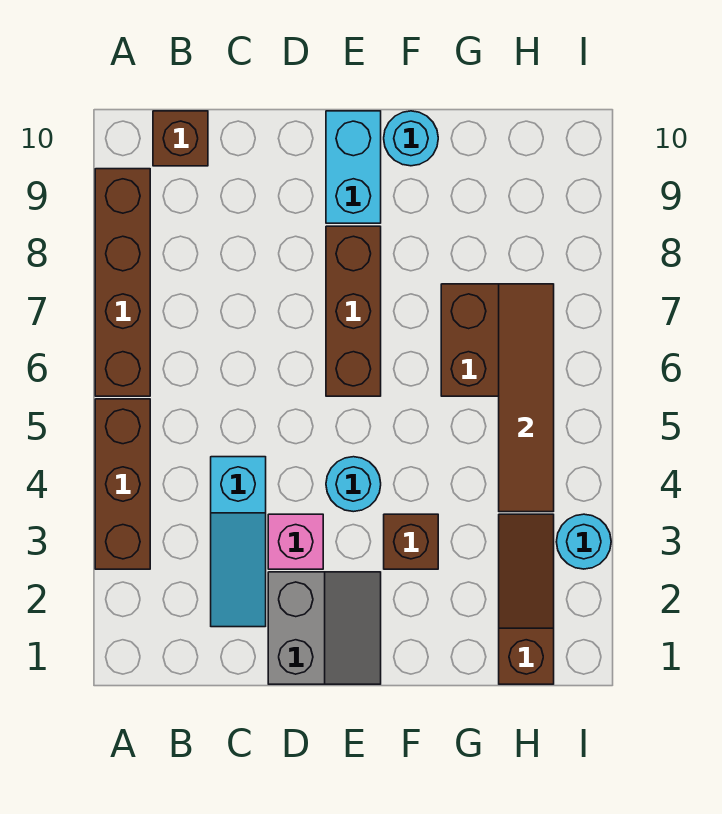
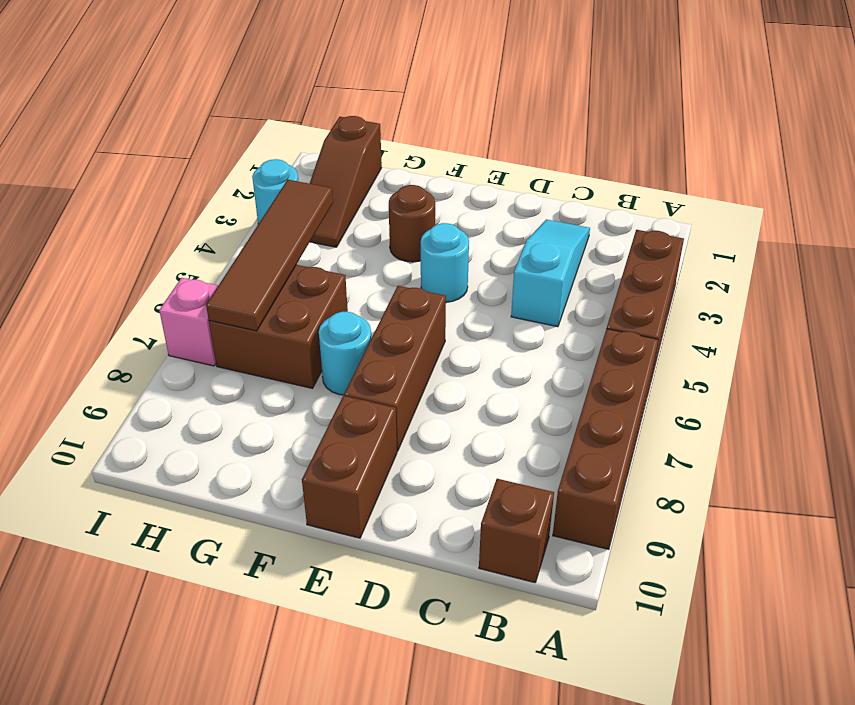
grey slope D1:E2 level 1 top D -> none
pink brick D3 level 1 -> pink brick I7 level 1
cyan brick E9:E10 level 1 -> brown brick E9:E10 level 1
brown brick F3 level 1 -> brown round brick F3 level 1
cyan round brick F10 level 1 -> cyan round brick F7 level 1

